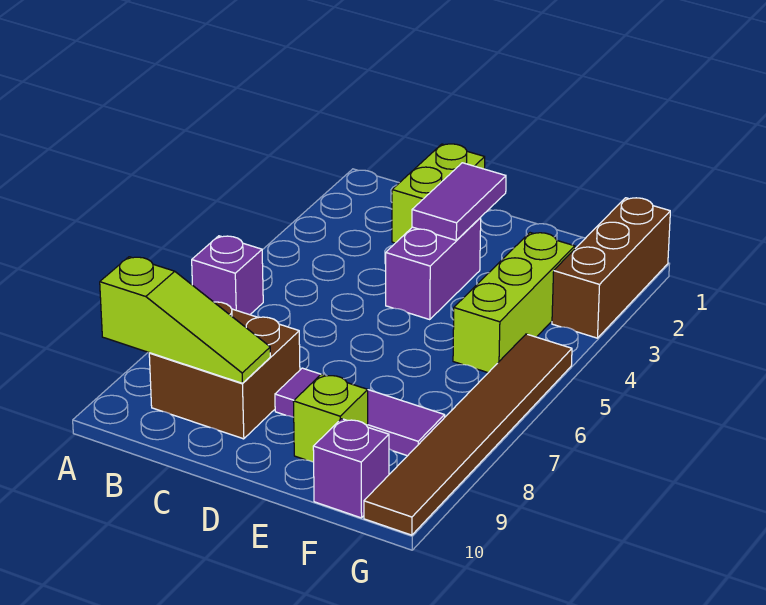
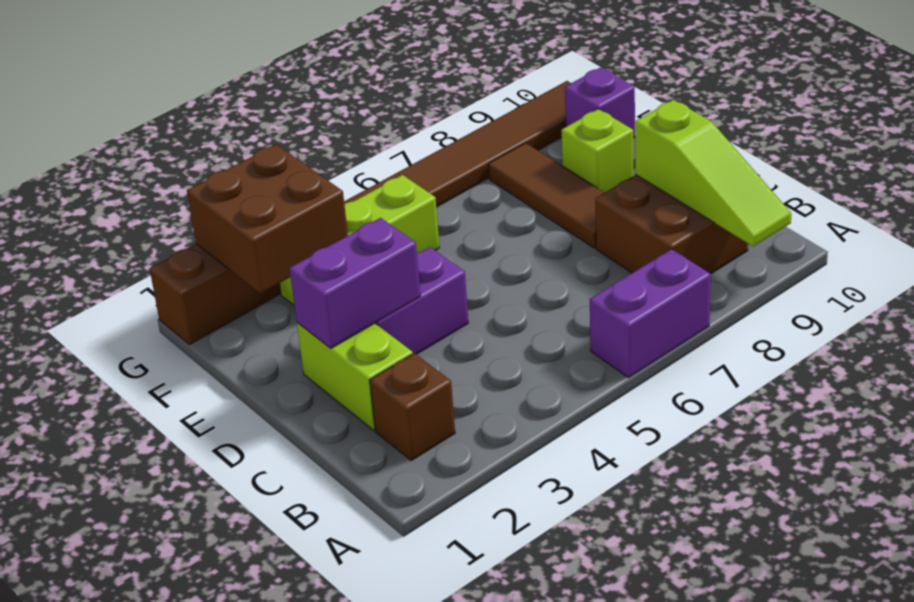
purple brick A6 level 1 -> purple brick A6:A7 level 1
lime slope A9:C9 level 2 top A -> lime slope A9:C9 level 2 top C
none -> brown brick B2 level 1
lime brick C1:C2 level 1 -> lime brick C2:D2 level 1
purple tile D2:D3 level 2 -> purple brick D2:D3 level 2
purple tile D8:F8 level 1 -> brown tile D8:F8 level 1
none -> brown brick F2:G3 level 2

